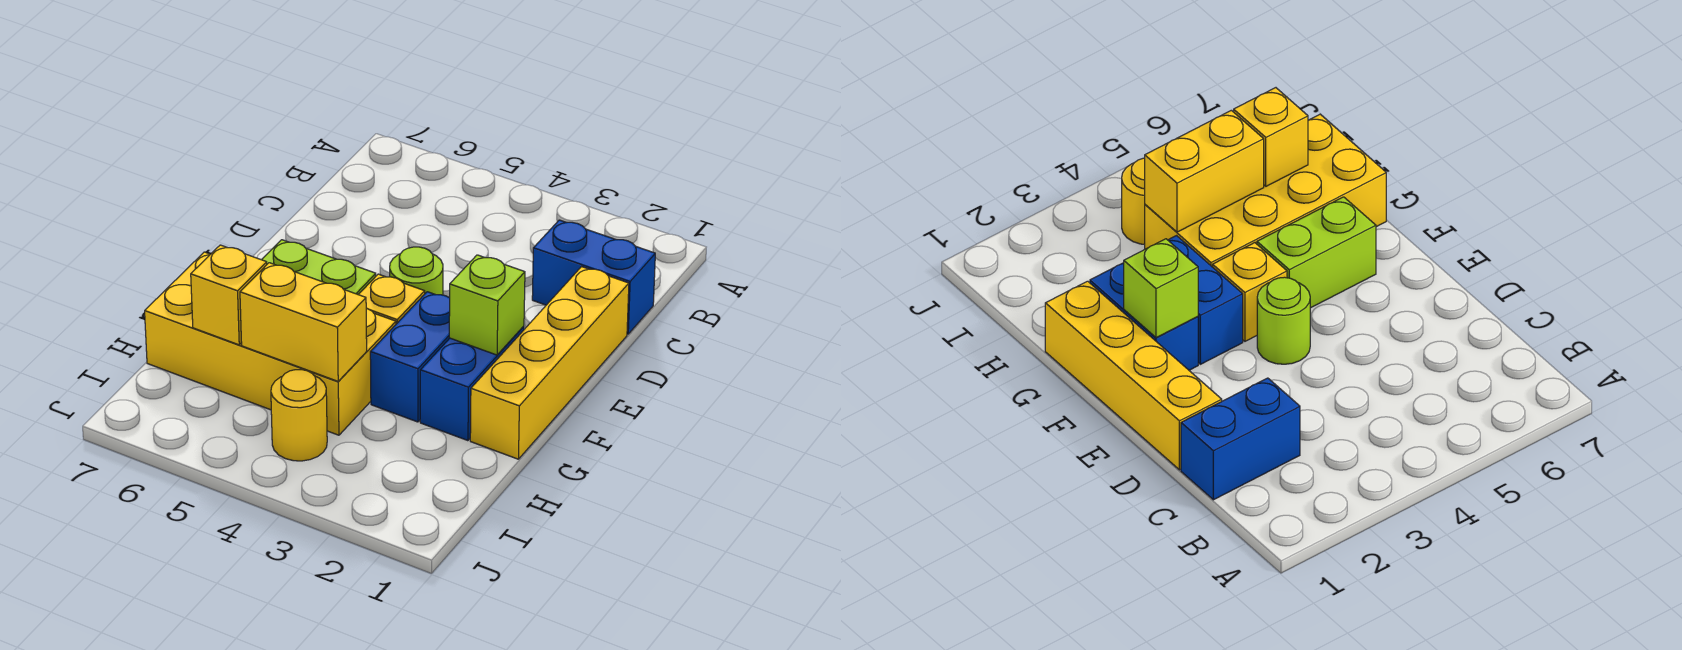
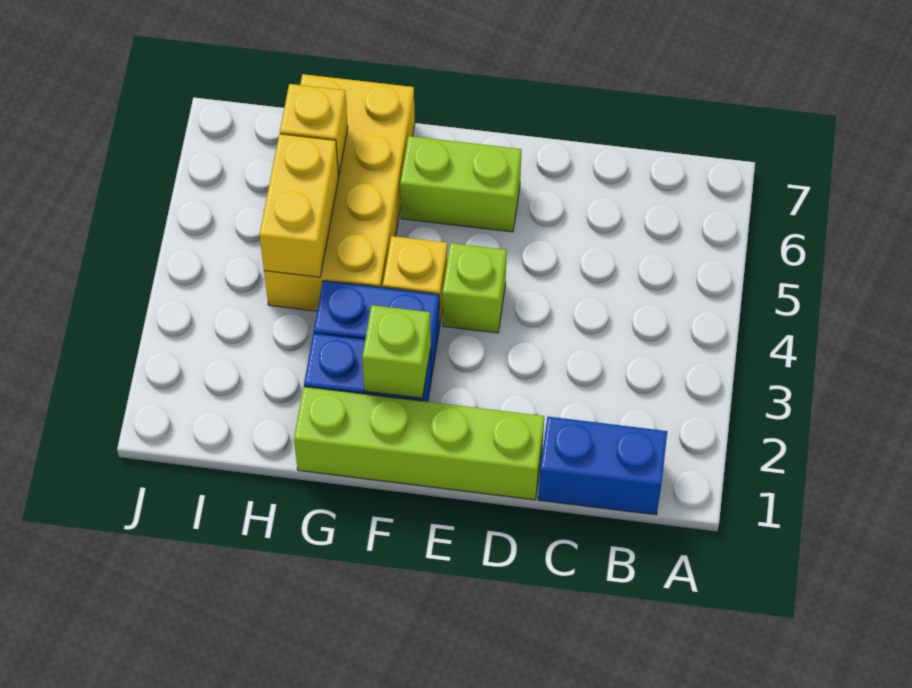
blue brick C1:C2 level 1 -> blue brick B1:C1 level 1
yellow brick D1:G1 level 1 -> lime brick D1:G1 level 1
lime round brick E4 level 1 -> lime brick E4 level 1
lime brick F5:F6 level 1 -> lime brick E6:F6 level 1
yellow round brick I4 level 1 -> none

